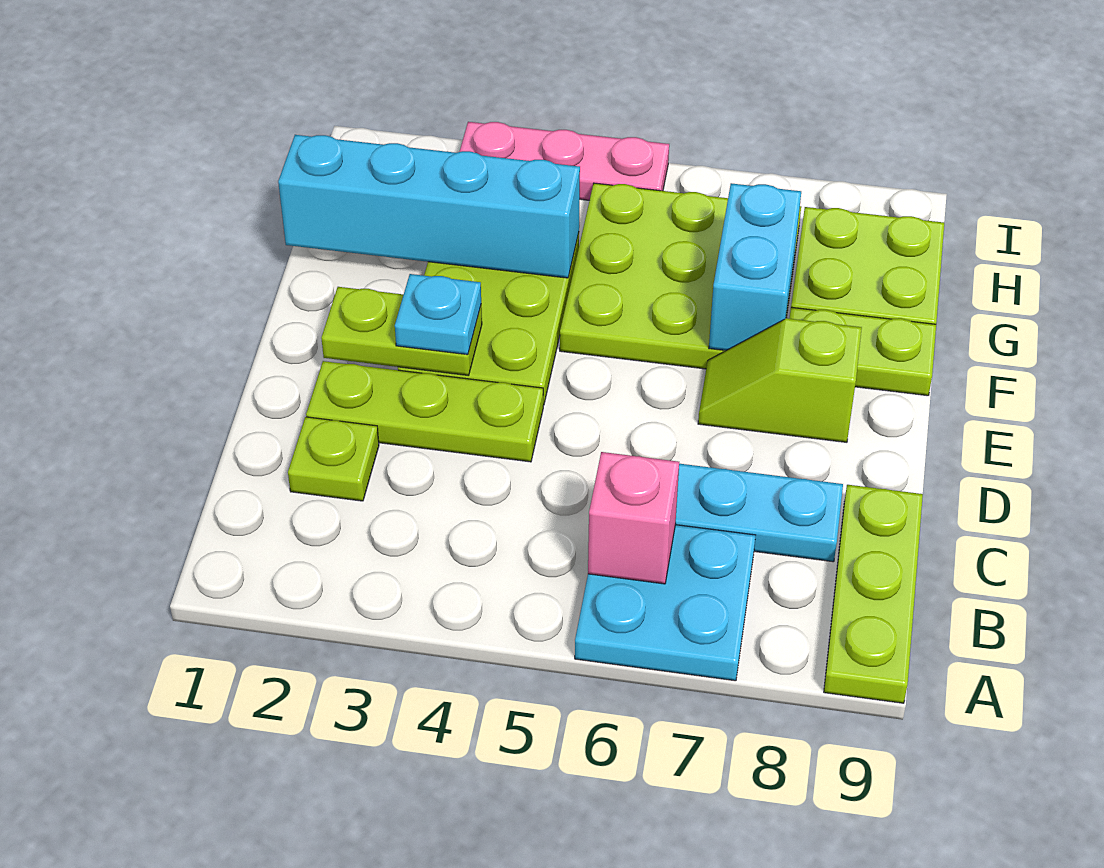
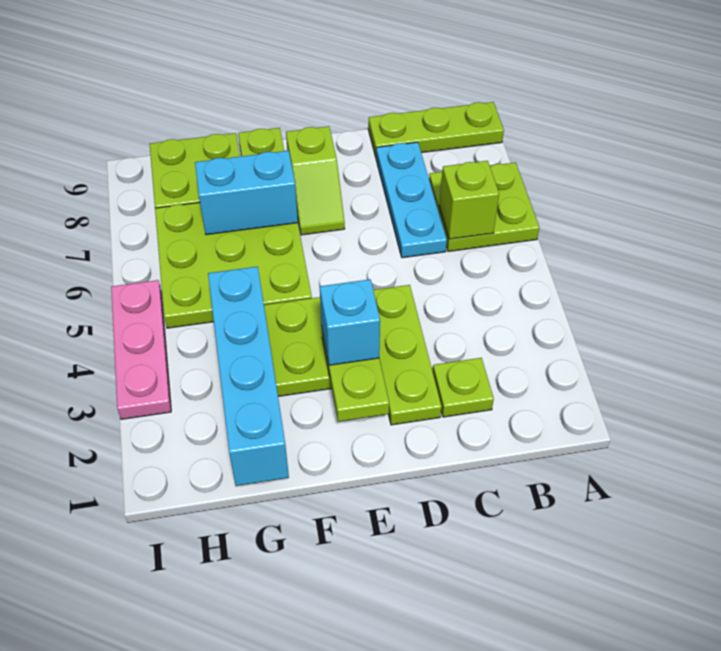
cyan plate A6:B7 level 1 -> lime plate A6:B7 level 1
pink brick B6 level 2 -> lime brick B6 level 2
cyan plate E3 level 3 -> cyan brick E3 level 3

